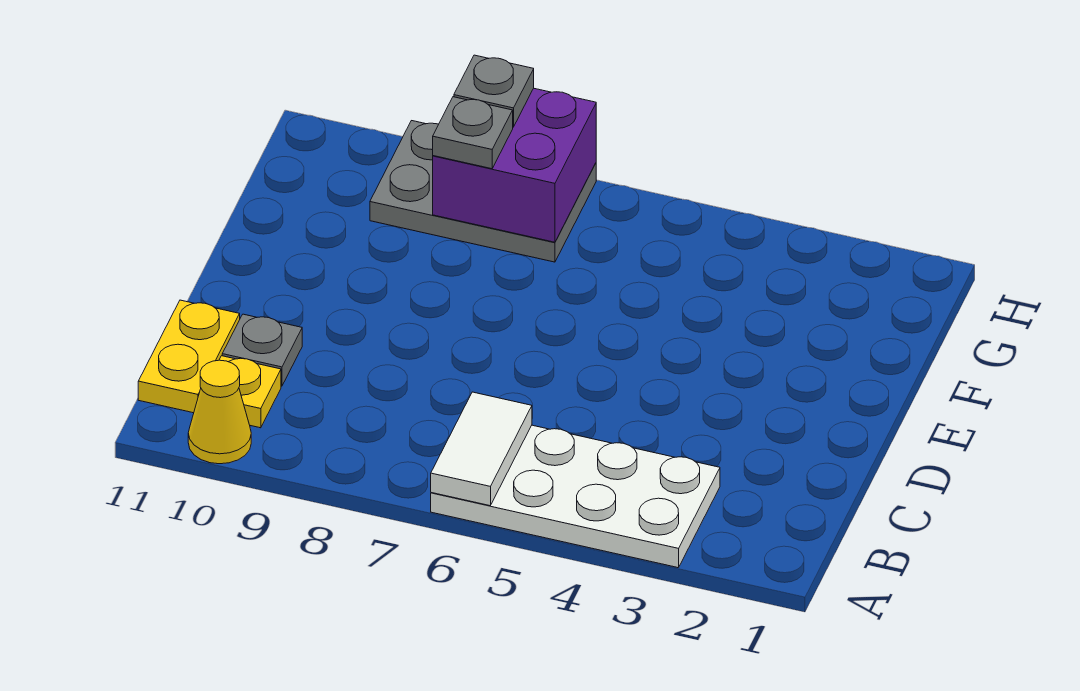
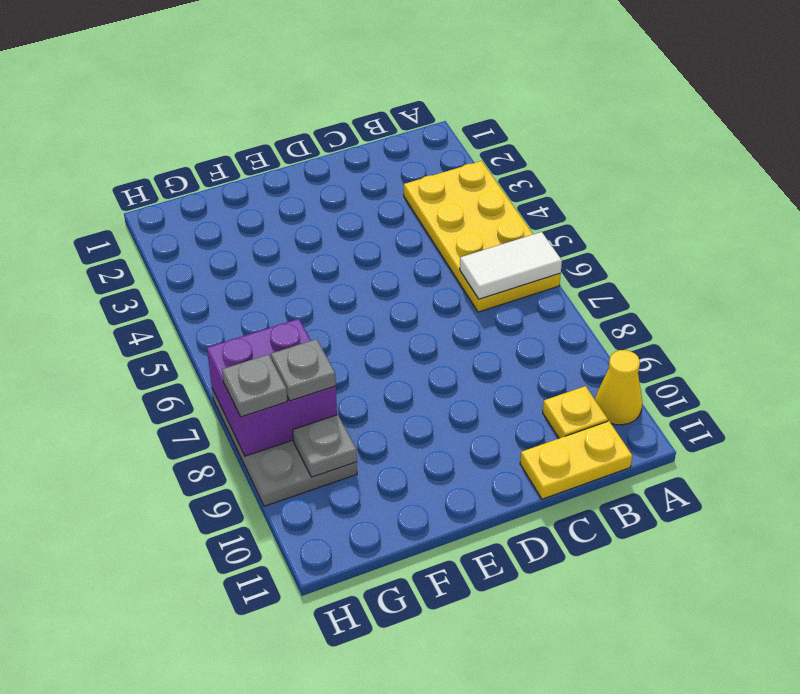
white plate A3:B6 level 1 -> yellow plate A3:B6 level 1
grey plate C10 level 1 -> grey plate G9 level 2

